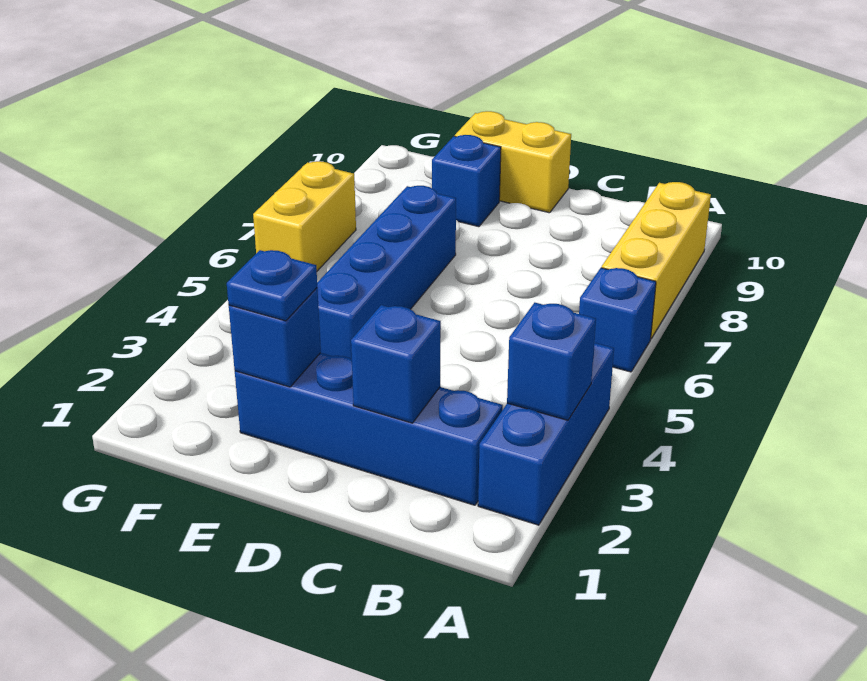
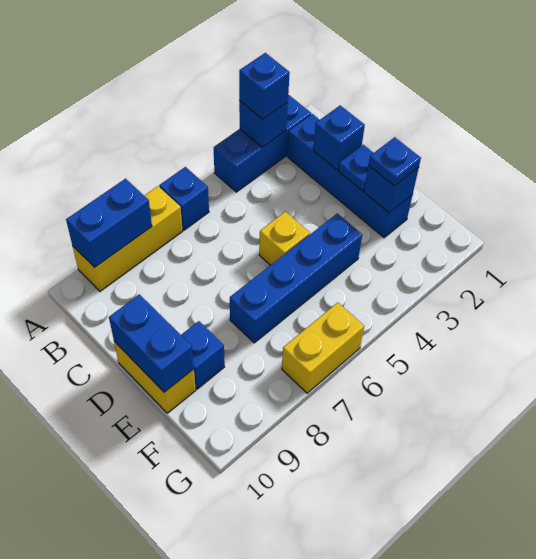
none -> blue brick A3 level 3
none -> blue brick A8:A9 level 2
none -> blue plate D2 level 2
none -> yellow brick D5 level 1
none -> blue brick D10:E10 level 2

